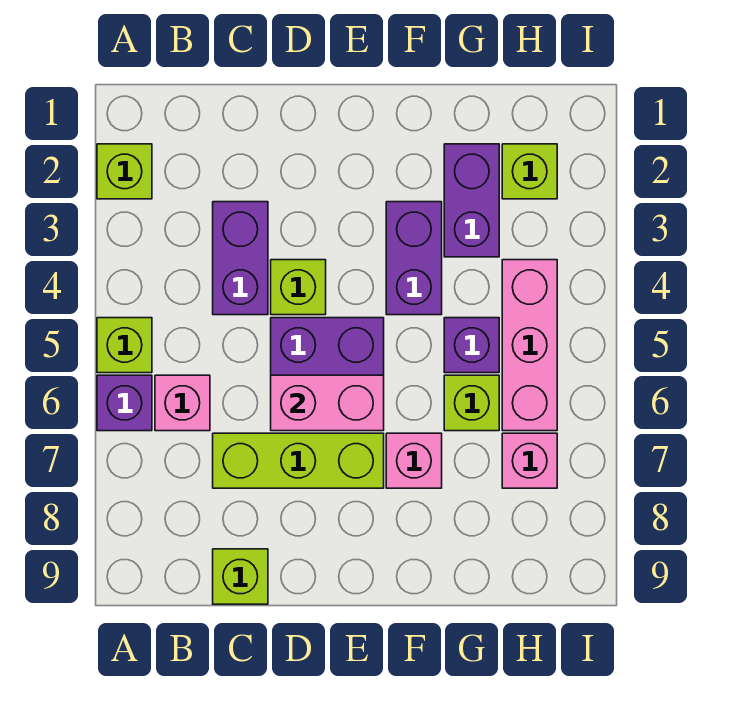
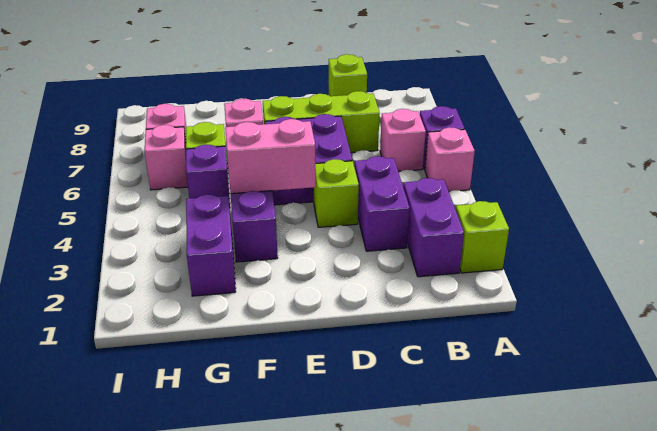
lime brick A5 level 1 -> pink brick A5 level 1
none -> purple brick B2:B3 level 1
pink brick D6:E6 level 2 -> pink brick E4:F4 level 2
lime brick H2 level 1 -> none
pink brick H4:H6 level 1 -> pink brick H6 level 1

